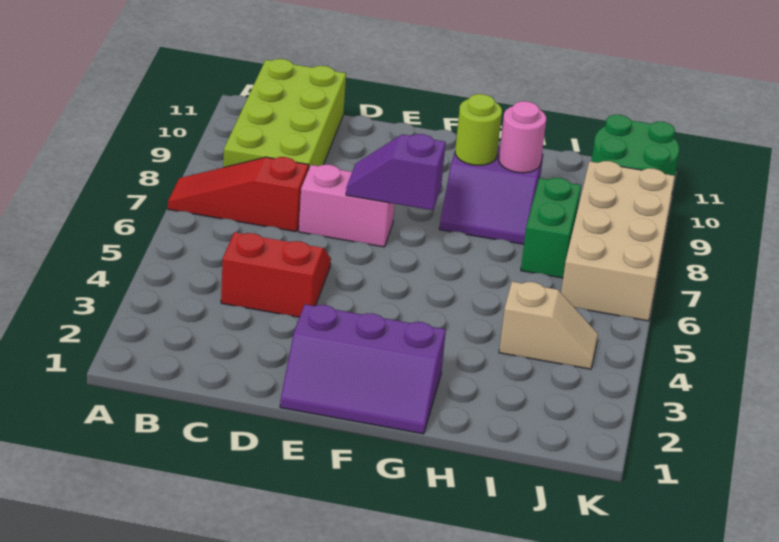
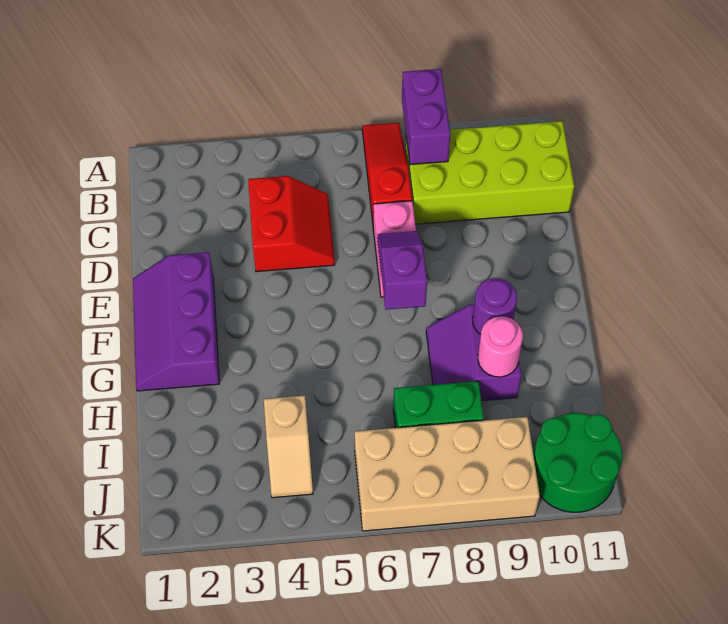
none -> purple brick A8:B8 level 2
lime round brick G9 level 2 -> purple round brick G9 level 2

